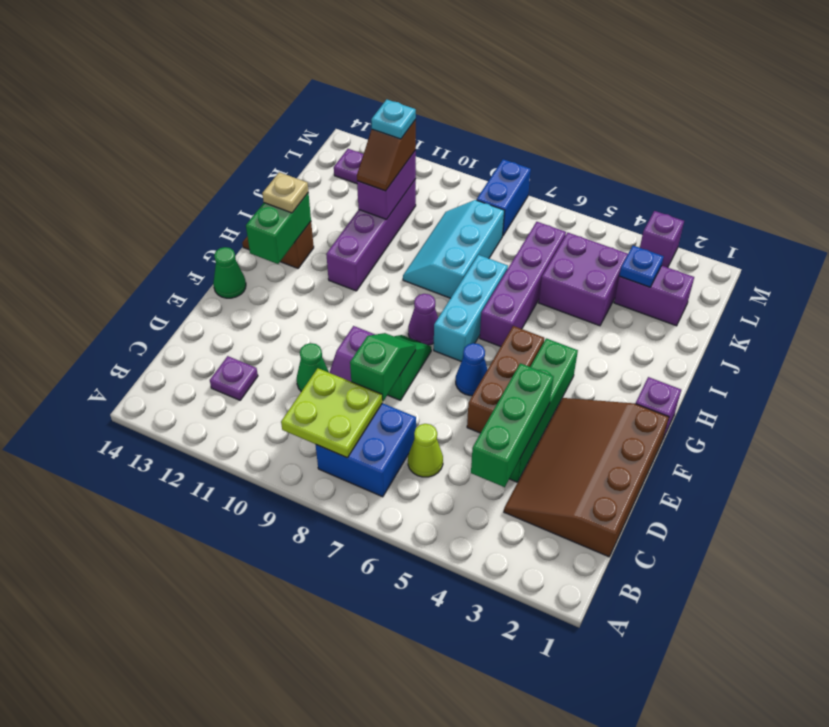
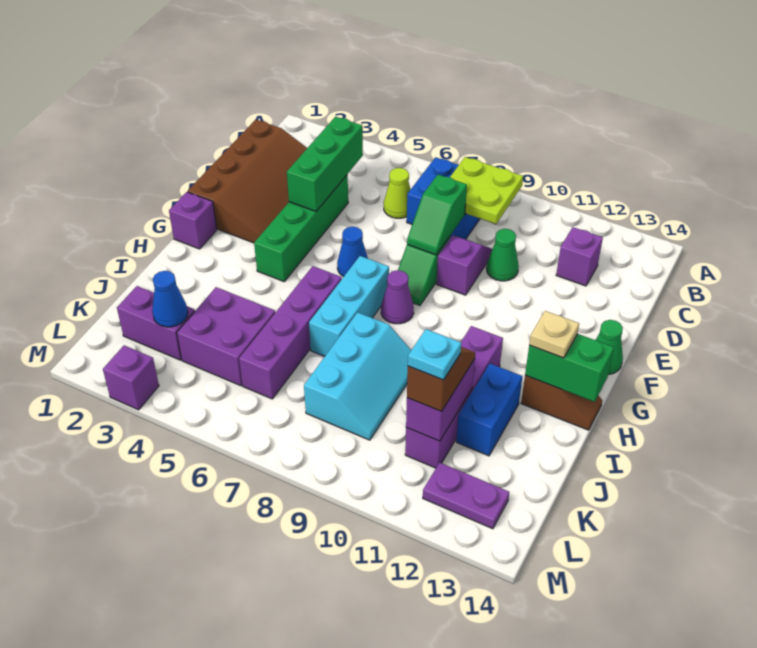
purple plate C12 level 1 -> purple brick C12 level 1
brown brick E5:G5 level 1 -> none
green brick G13:H13 level 2 -> green brick H13:H14 level 2
blue plate K3 level 2 -> blue cone K3 level 2
blue brick L8:M8 level 1 -> blue brick I12:J12 level 1

